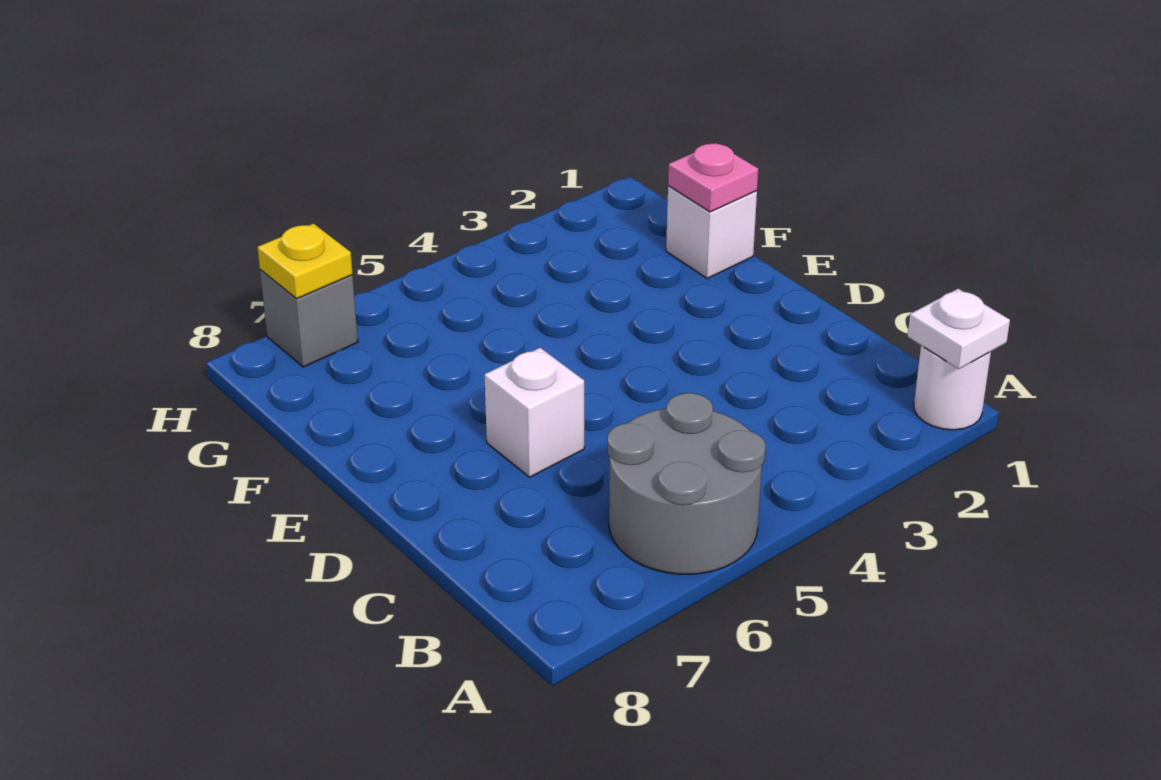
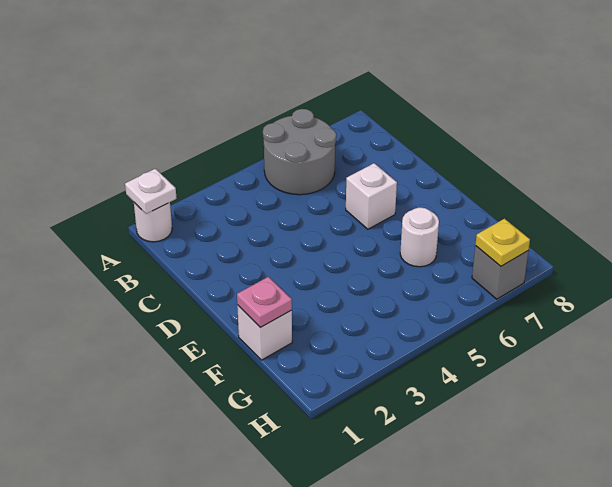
none -> white round brick F6 level 1

